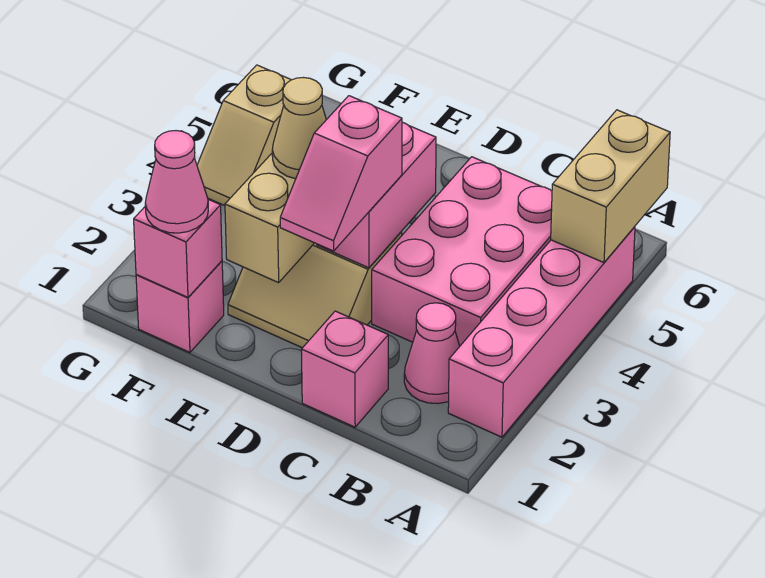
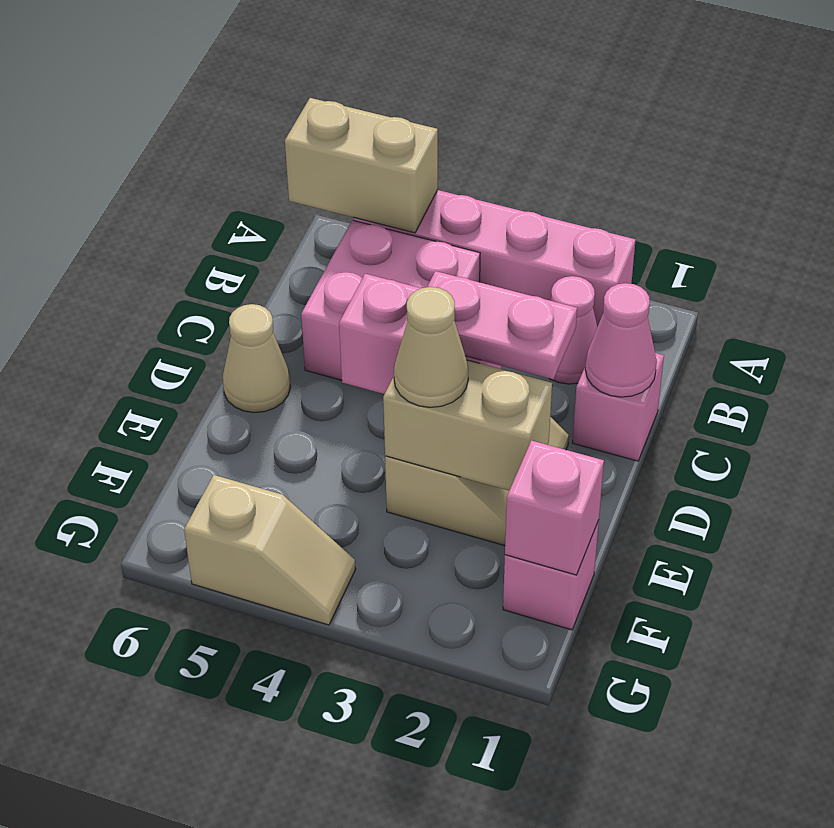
pink brick B3:C5 level 1 -> pink brick B4:C5 level 1
pink slope D2:D3 level 3 top 3 -> pink plate D2:D3 level 3
none -> tan cone D6 level 1
pink cone F1 level 3 -> pink cone C1 level 2

